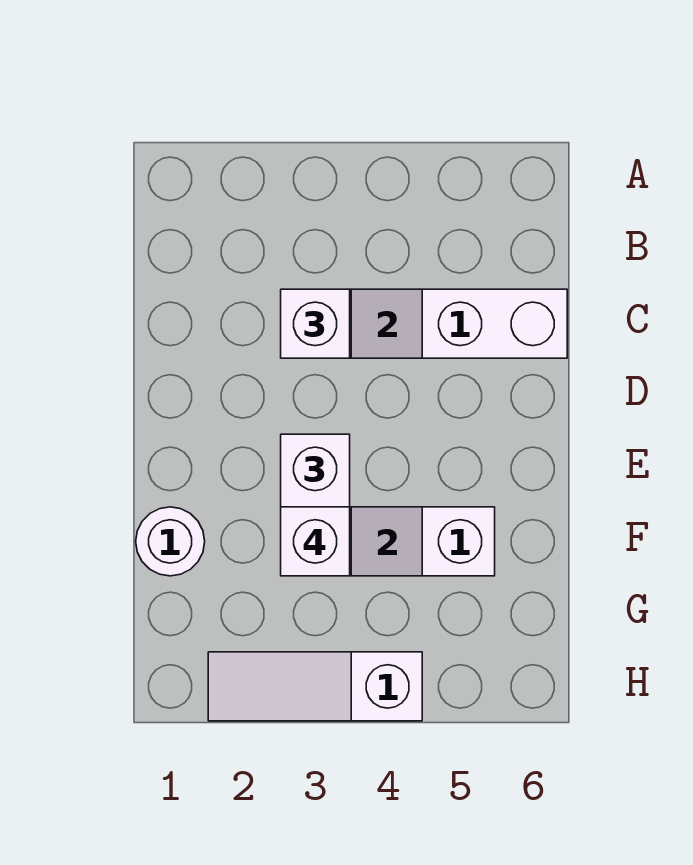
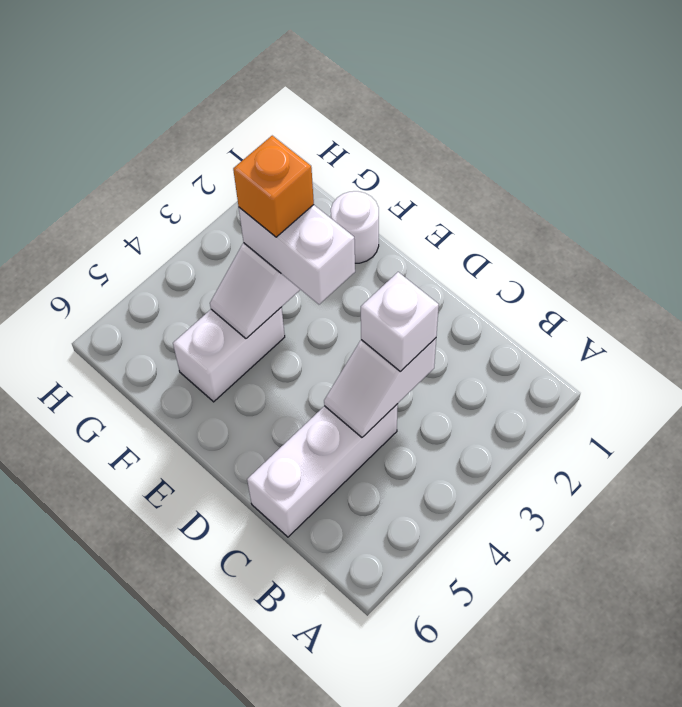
white brick F3 level 4 -> orange brick F3 level 4
white slope H2:H4 level 1 top 4 -> none

